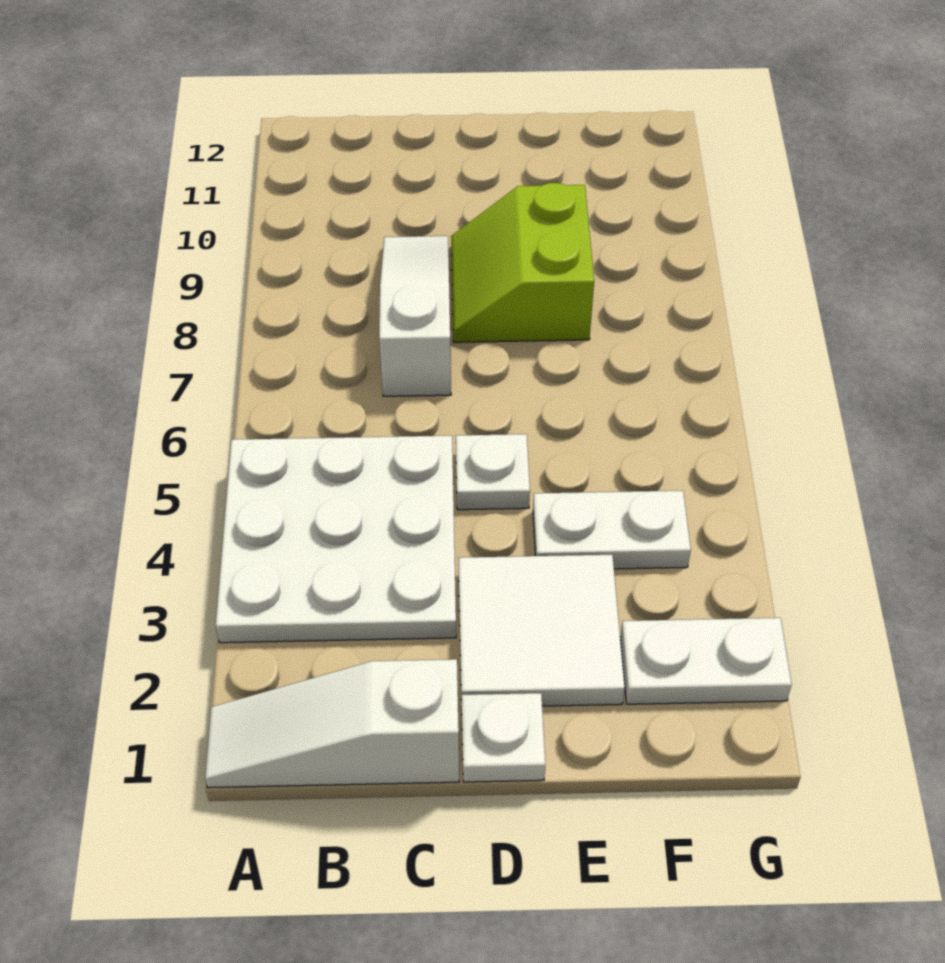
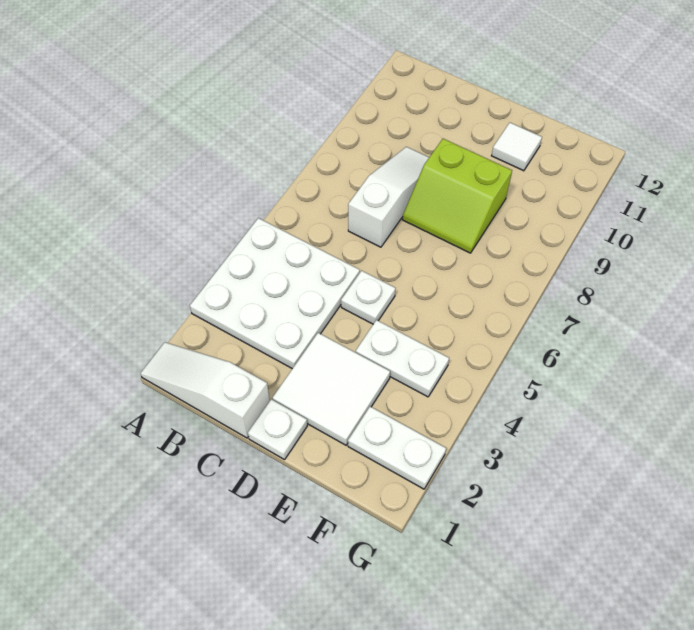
lime slope D8:E9 level 1 top E -> lime slope D8:E9 level 1 top 9
none -> white tile E11 level 1

